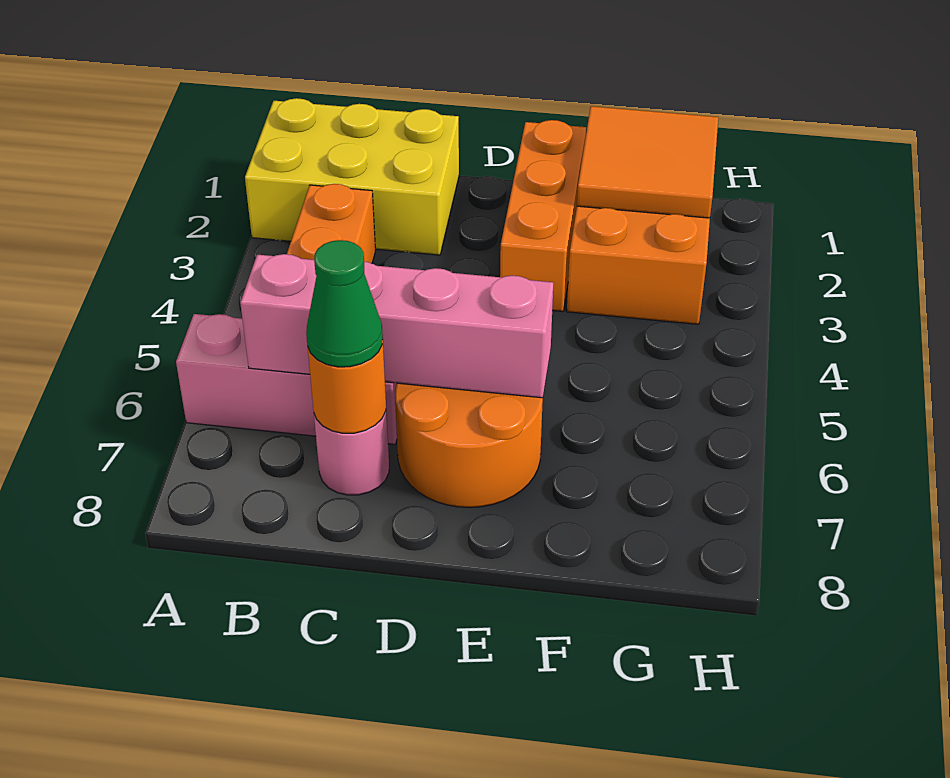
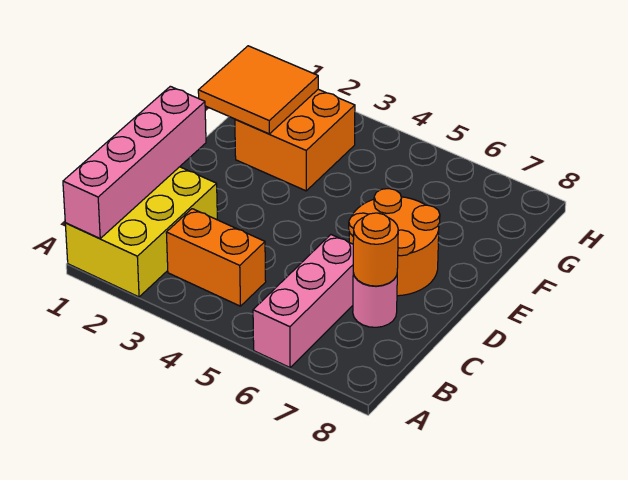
pink brick B6:E6 level 2 -> pink brick A1:D1 level 2
green cone C7 level 3 -> none
orange brick E1:E3 level 1 -> none

